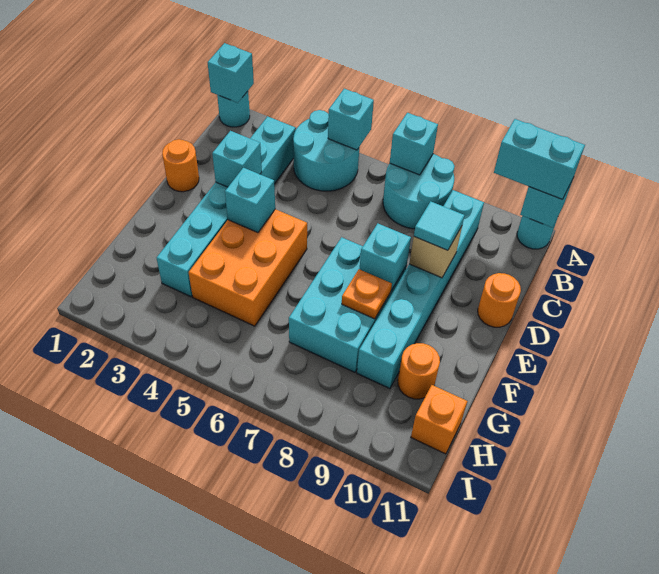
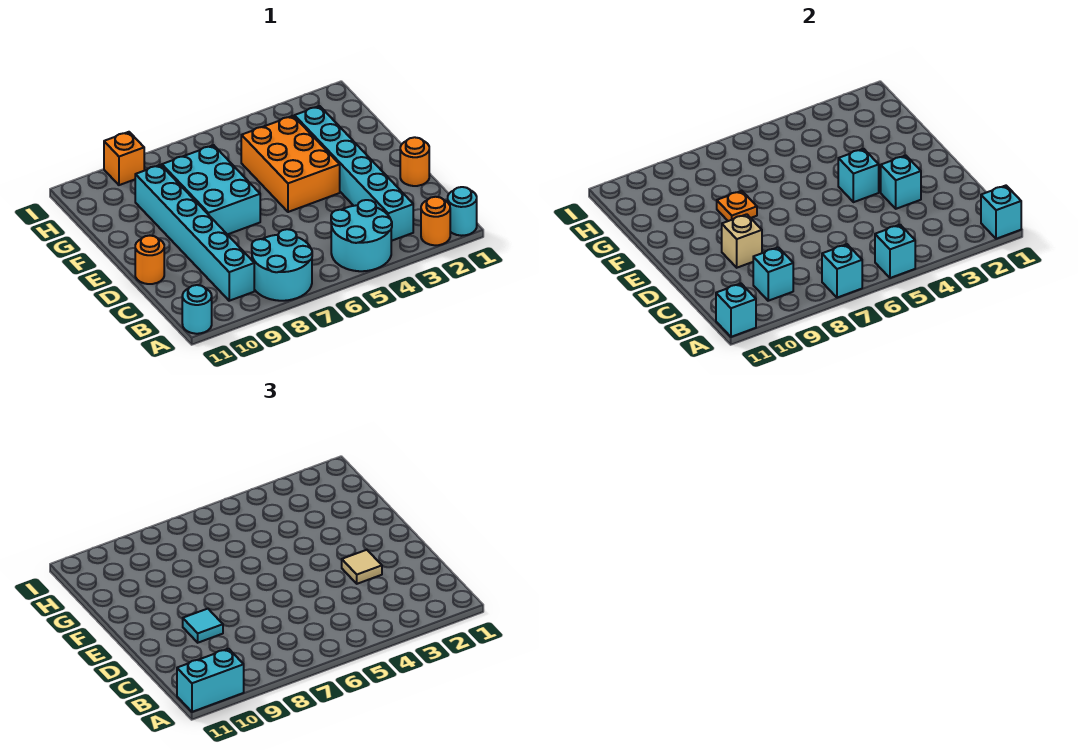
none -> tan tile D3 level 3
cyan brick E8 level 2 -> cyan brick B9 level 2
orange round brick G10 level 1 -> orange round brick A2 level 1
orange brick H11 level 1 -> orange brick I9 level 1

